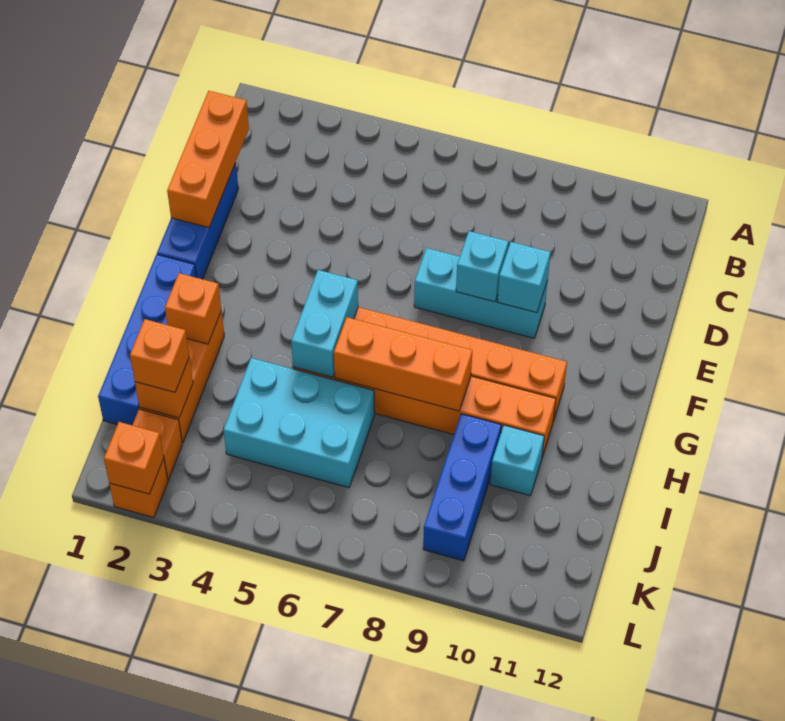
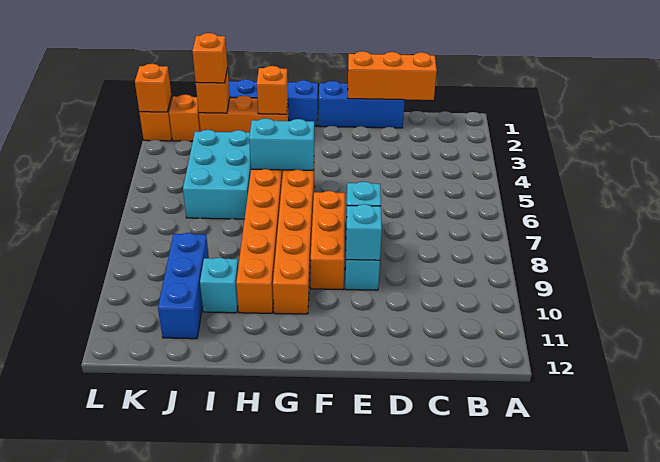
orange brick H6:H8 level 2 -> orange brick F7:F9 level 1
blue brick I9:K9 level 1 -> blue brick J9:J11 level 1

